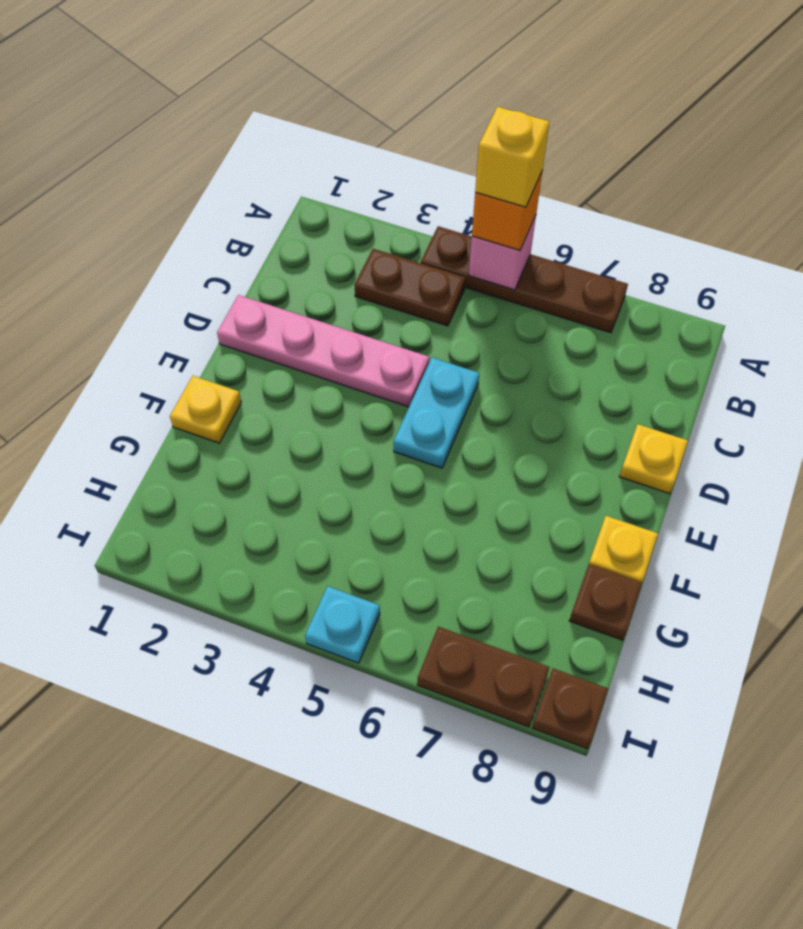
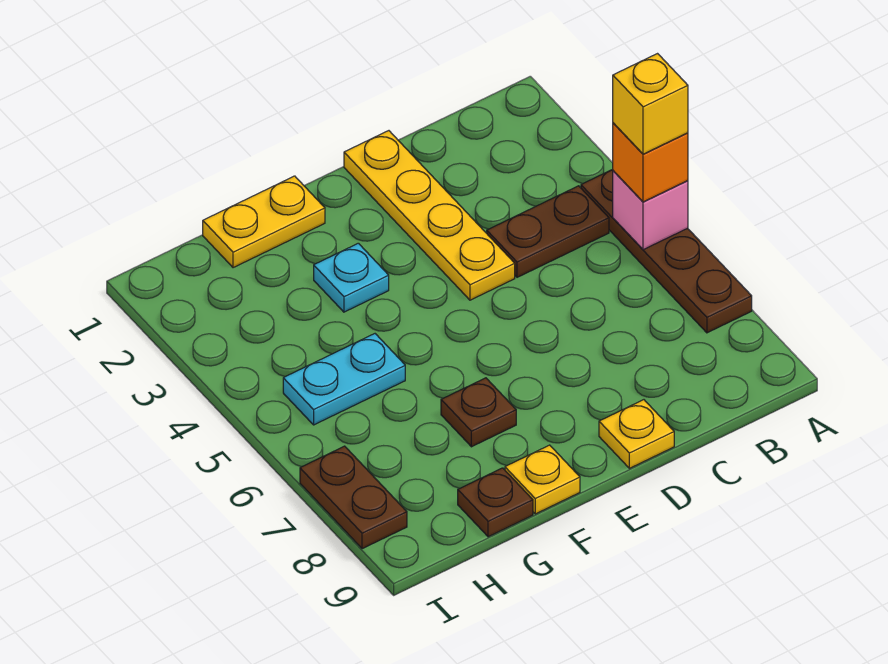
brown plate B3:B4 level 1 -> brown plate B4:C4 level 1
pink plate D1:D4 level 1 -> yellow plate D1:D4 level 1
cyan plate D5:E5 level 1 -> cyan plate G5:H5 level 1
yellow plate F1 level 1 -> yellow plate F1:G1 level 1
cyan plate I5 level 1 -> cyan plate F3 level 1
brown plate I9 level 1 -> brown plate F7 level 1

